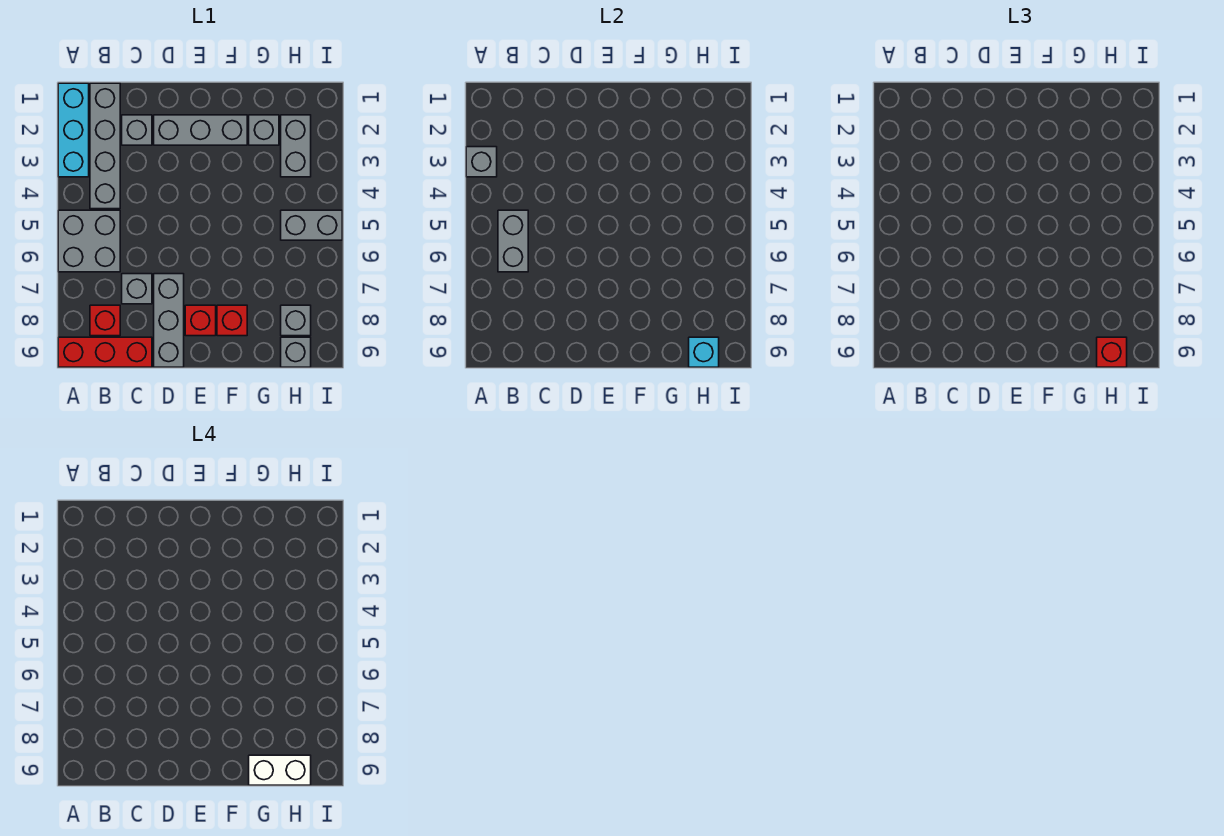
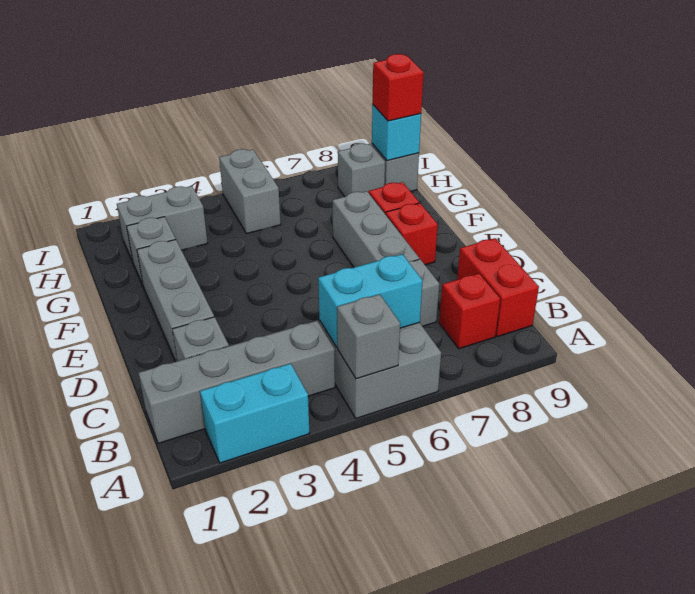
cyan brick A1:A3 level 1 -> cyan brick A2:A3 level 1
grey brick A3 level 2 -> grey brick A5 level 2
red brick A9:C9 level 1 -> red brick B9:C9 level 1
grey brick B5:B6 level 2 -> cyan brick B5:B6 level 2
grey brick D7:D9 level 1 -> grey brick D7:F7 level 1
white brick G9:H9 level 4 -> none

